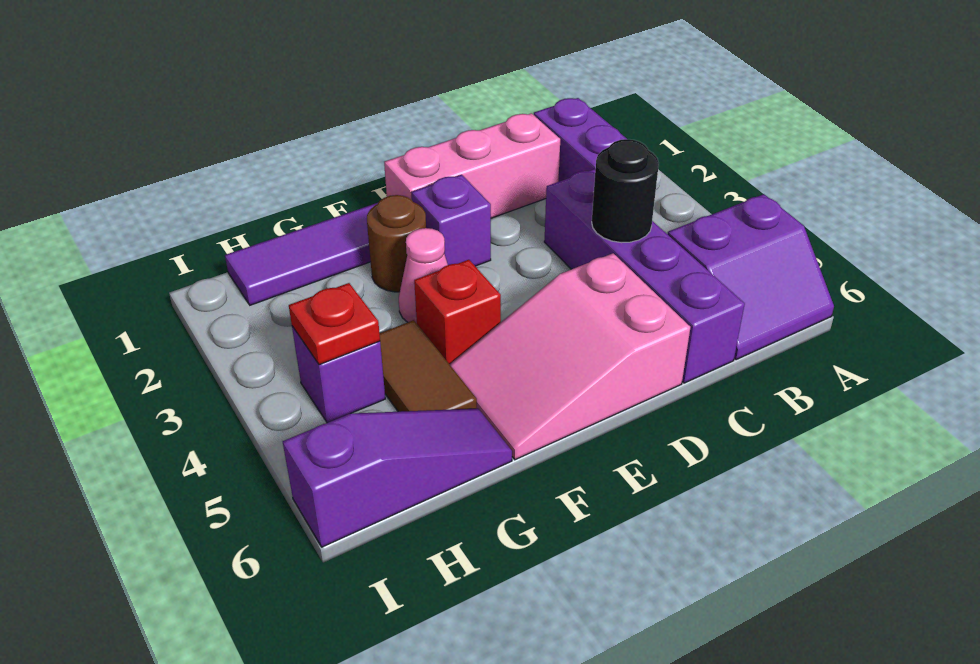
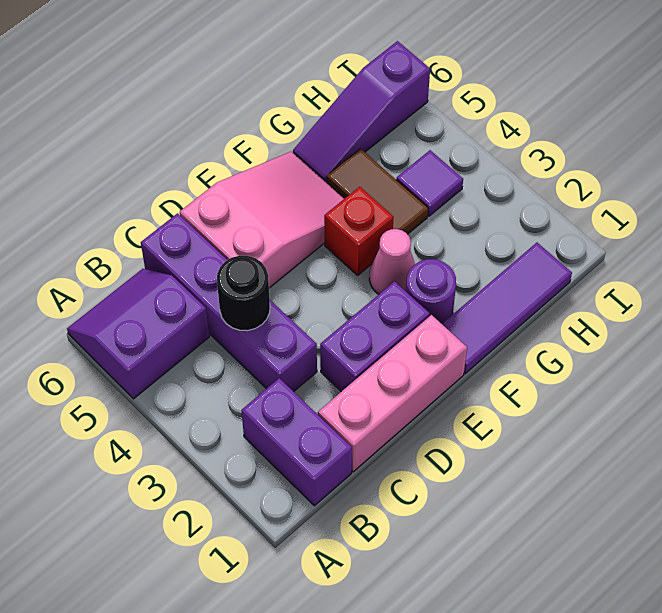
purple brick E2 level 1 -> purple brick D2:E2 level 1
brown round brick F2 level 1 -> purple round brick F2 level 1
purple brick H4 level 1 -> purple tile H4 level 1
red plate H4 level 2 -> none

